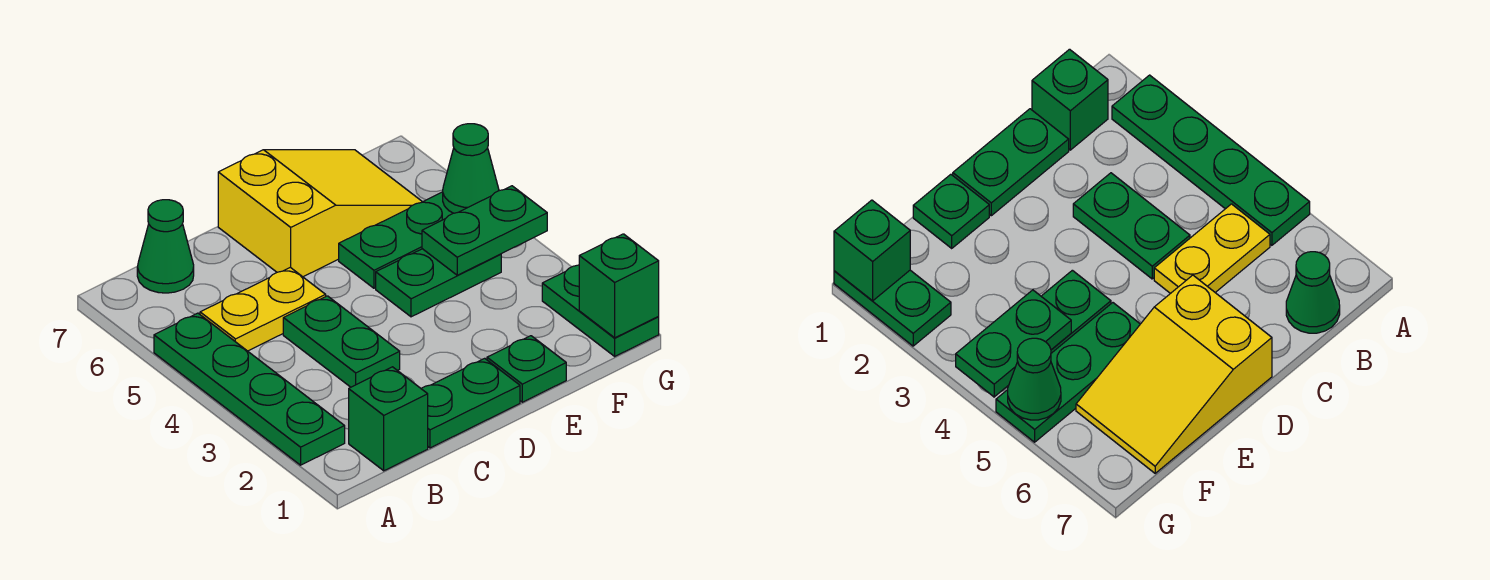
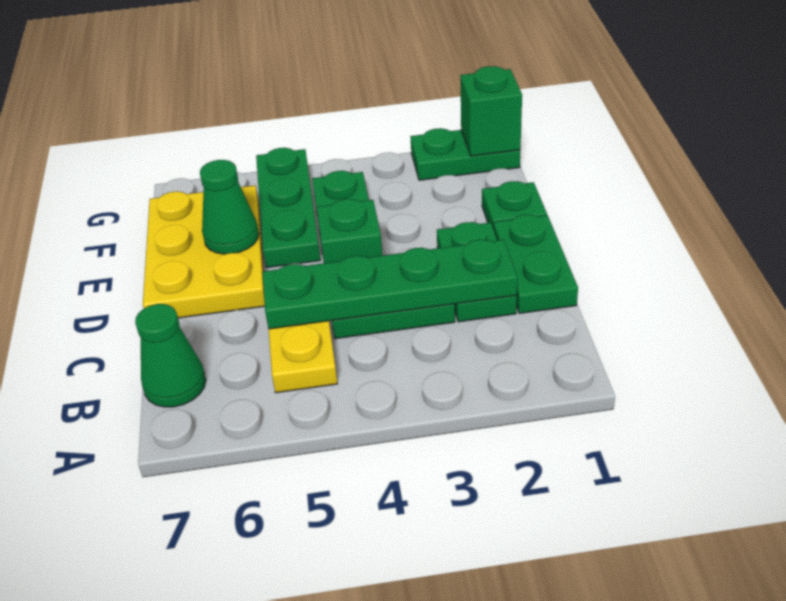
green plate A2:A5 level 1 -> green plate C2:C5 level 2
green brick B1 level 1 -> green brick D4 level 1
yellow slope D6:F7 level 1 top D -> yellow plate D6:F7 level 1
green plate F4:G4 level 2 -> green plate C2:D2 level 1
green cone G5 level 2 -> green cone E6 level 2

